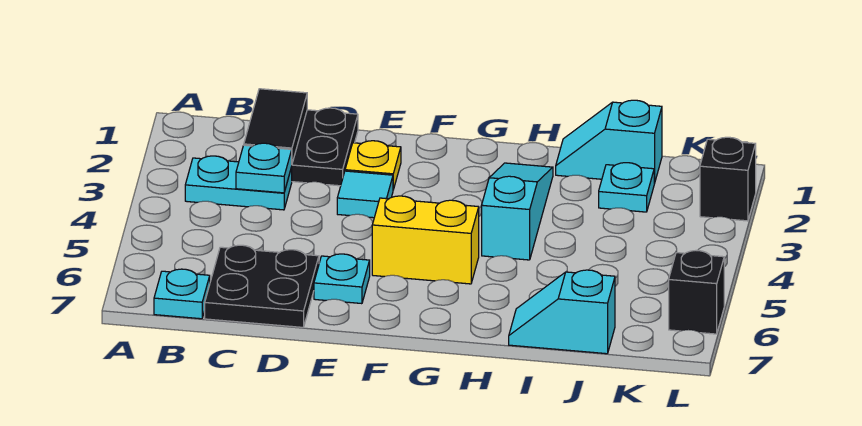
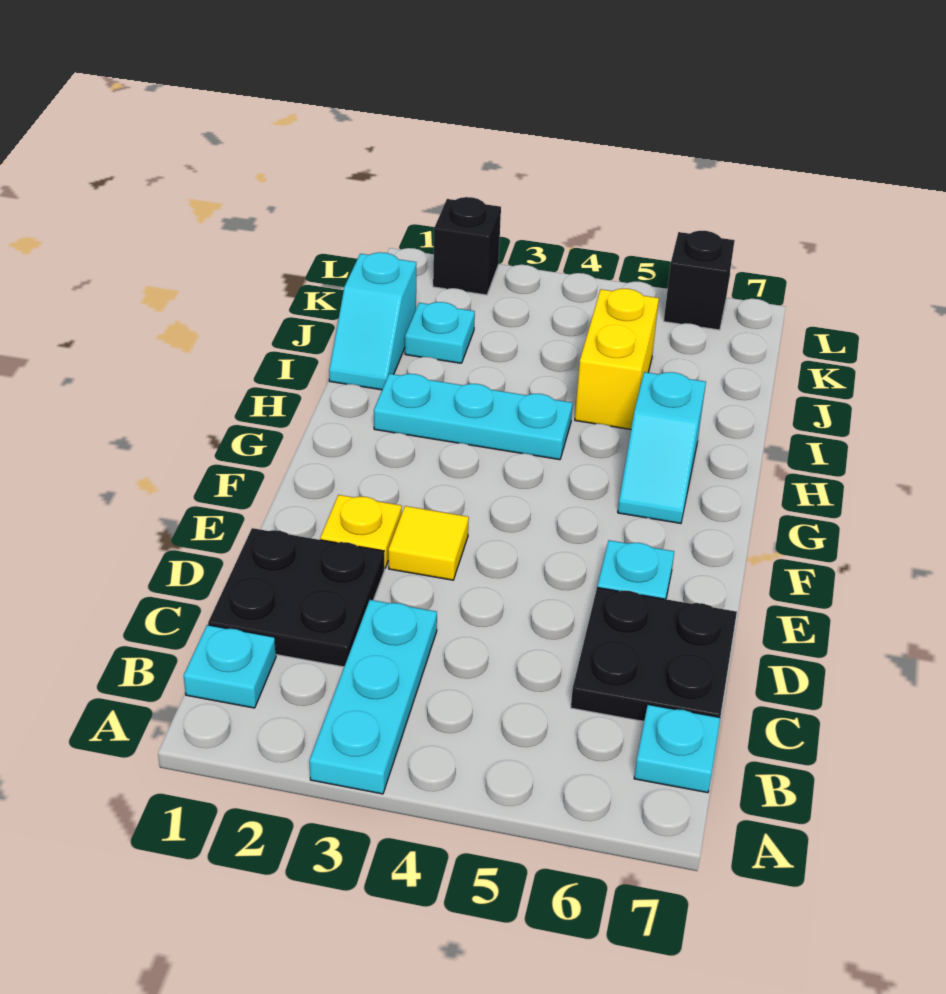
cyan plate B3:C3 level 1 -> cyan plate A3:C3 level 1
black tile C1:C2 level 2 -> none
cyan plate C3 level 2 -> cyan plate B1 level 1
cyan tile E3 level 1 -> yellow tile E3 level 1
yellow brick F5:G5 level 1 -> yellow brick I5:J5 level 1
cyan slope H2:H4 level 1 top 4 -> cyan plate H2:H4 level 1
cyan slope I7:J7 level 1 top J -> cyan slope G6:H6 level 1 top H

